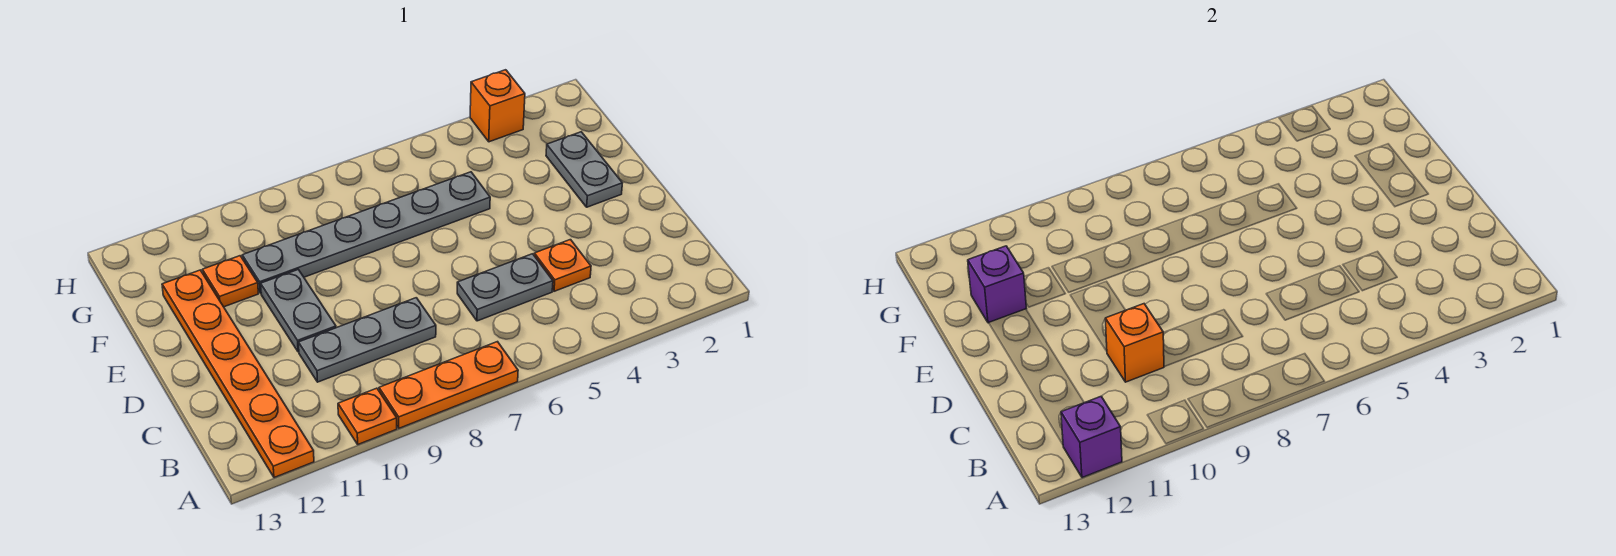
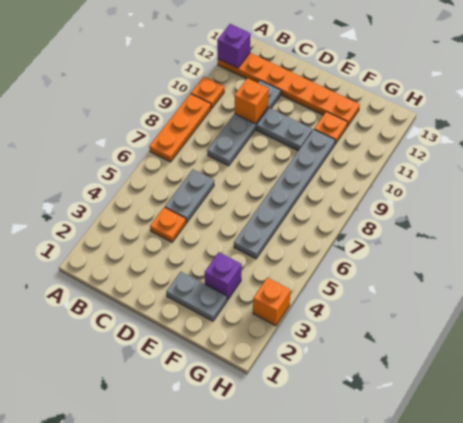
grey plate C8:C10 level 1 -> grey plate C8:C11 level 1
purple brick F12 level 2 -> purple brick F3 level 1

